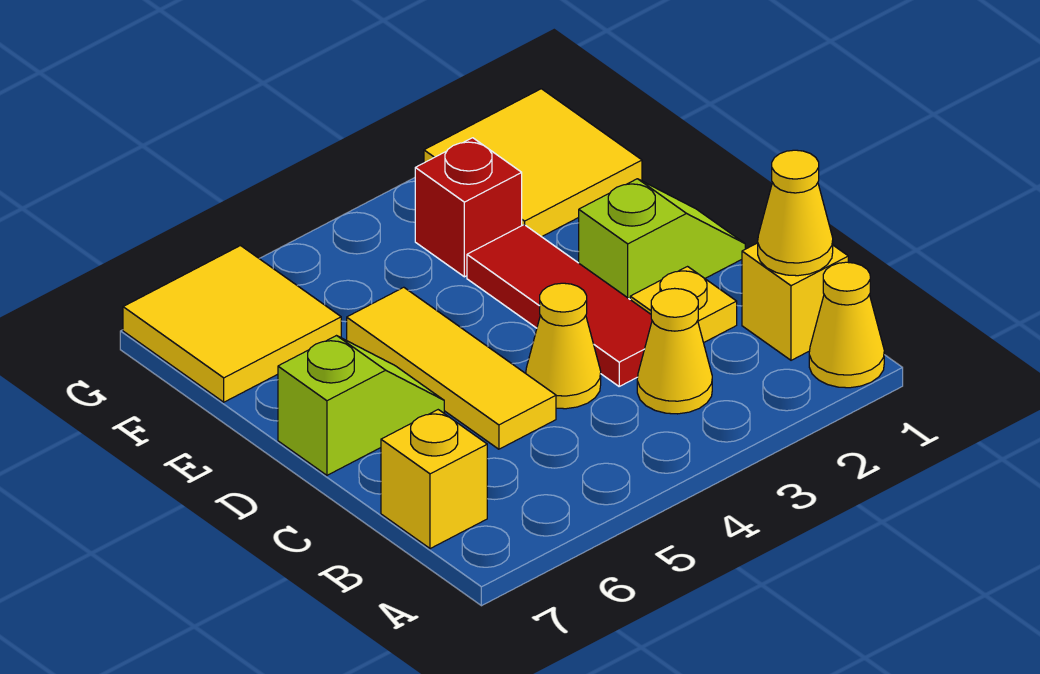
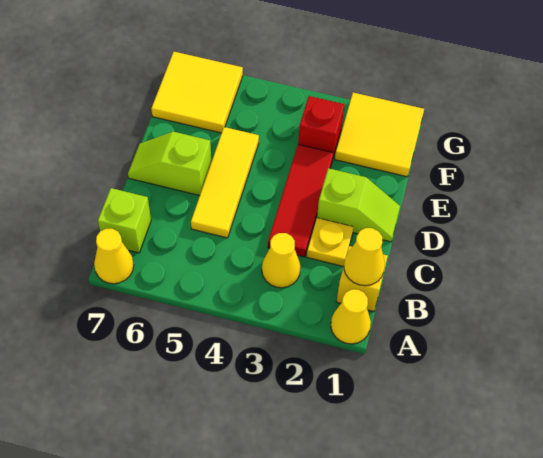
yellow brick B7 level 1 -> lime brick B7 level 1
yellow cone C4 level 1 -> yellow cone A7 level 1
lime slope D6:D7 level 1 top 7 -> lime slope D6:D7 level 1 top 6

